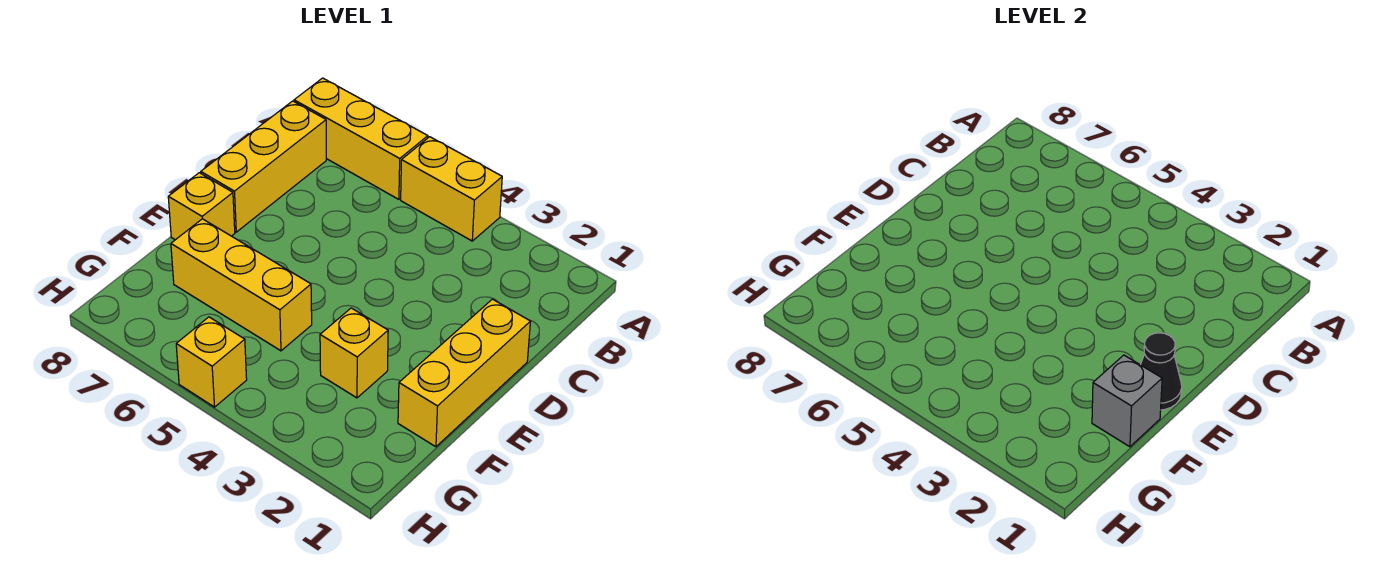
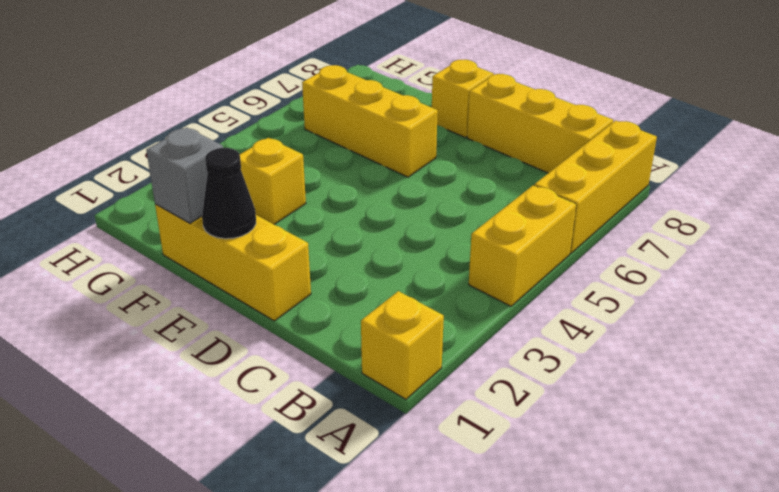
yellow brick F5:F7 level 1 -> yellow brick E6:G6 level 1
yellow brick H5 level 1 -> yellow brick A1 level 1

